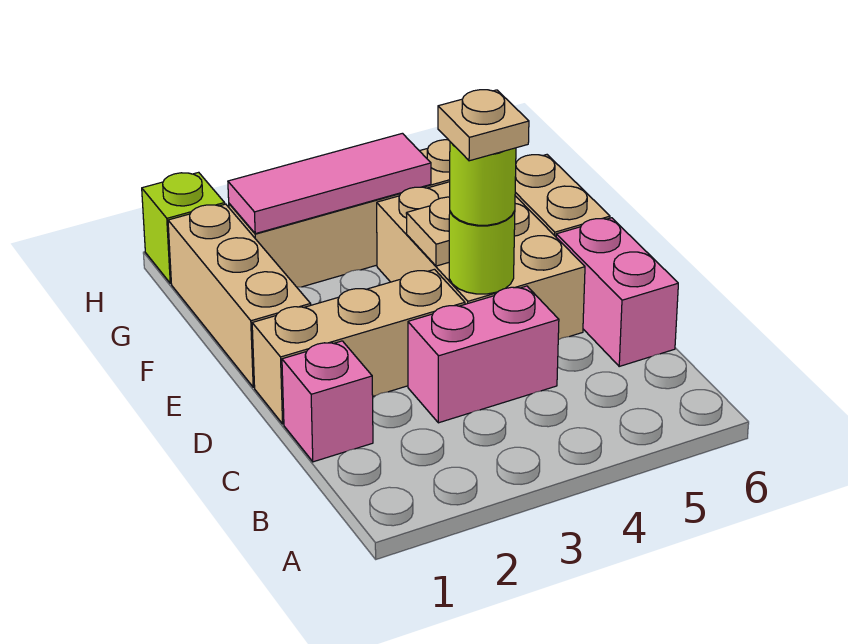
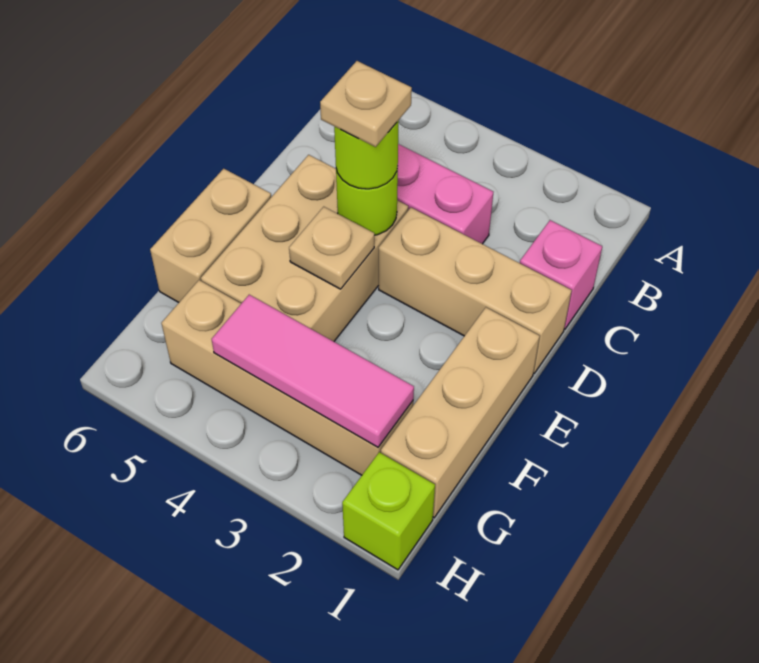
pink brick C6:D6 level 1 -> none

